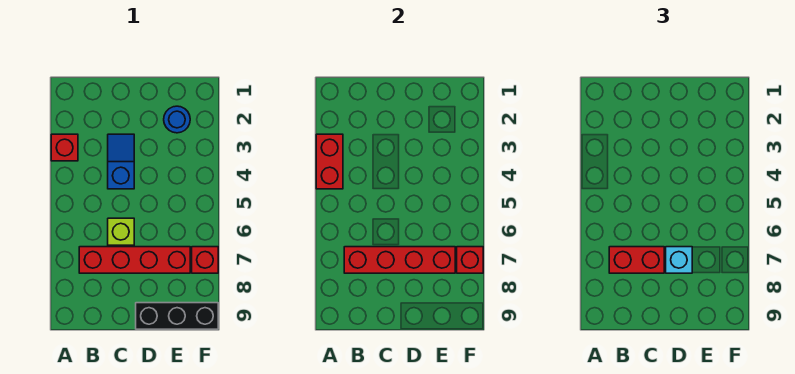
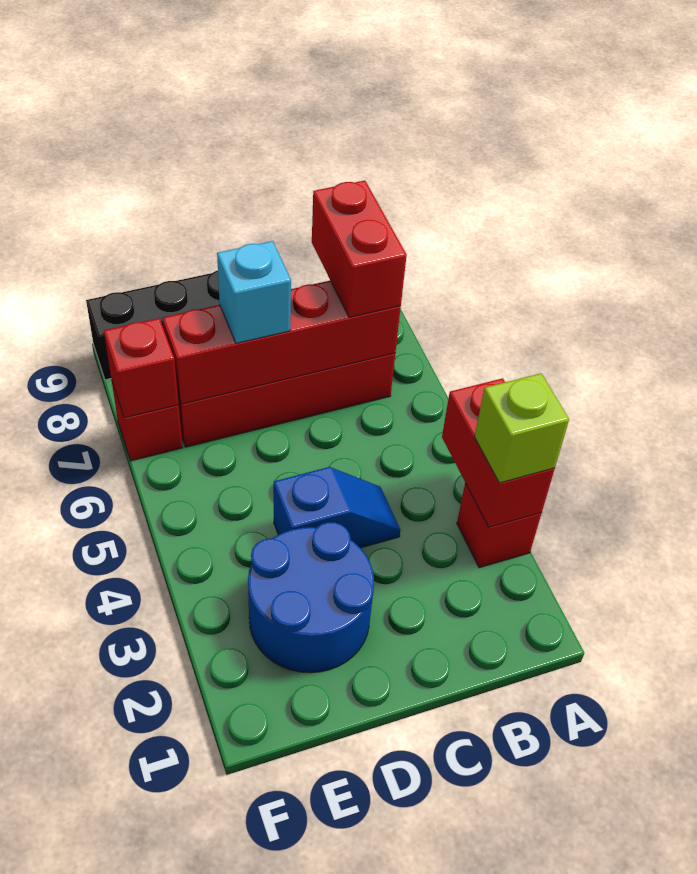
red brick B7:C7 level 3 -> red brick B7:B8 level 3
blue slope C3:C4 level 1 top 4 -> blue slope C4:D4 level 1 top D
lime brick C6 level 1 -> lime brick A3 level 3
blue round brick E2 level 1 -> blue round brick D2:E3 level 1

